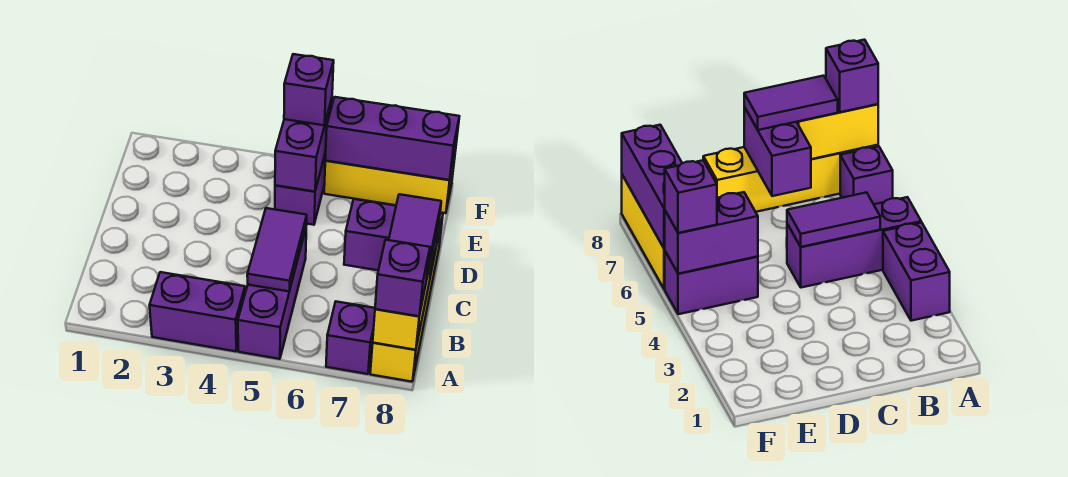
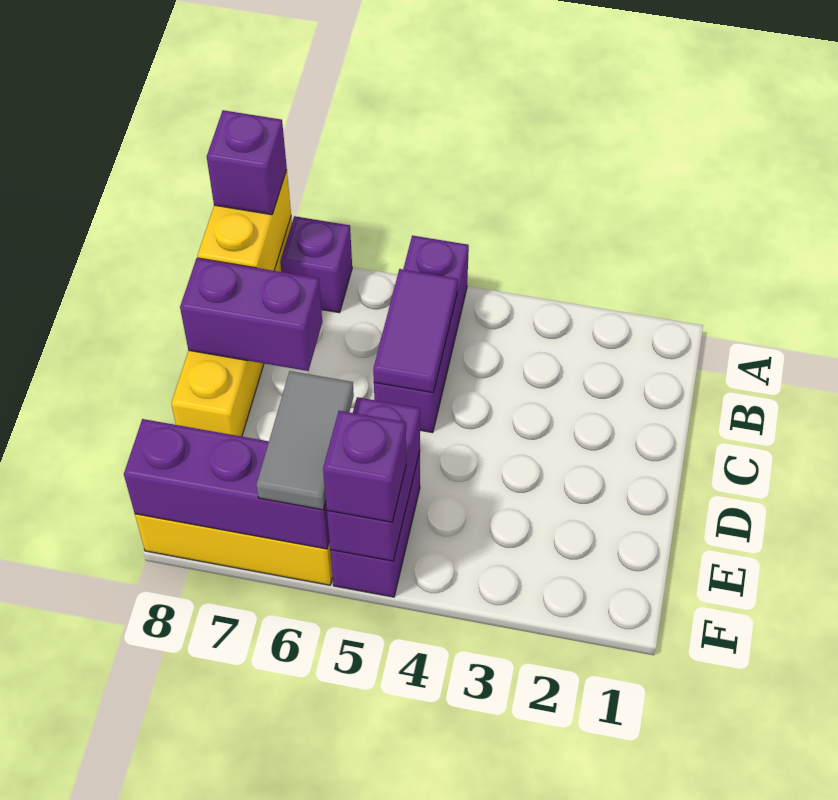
purple brick A3:A4 level 1 -> none
purple tile B8:C8 level 3 -> none
none -> grey tile E6:F6 level 3

